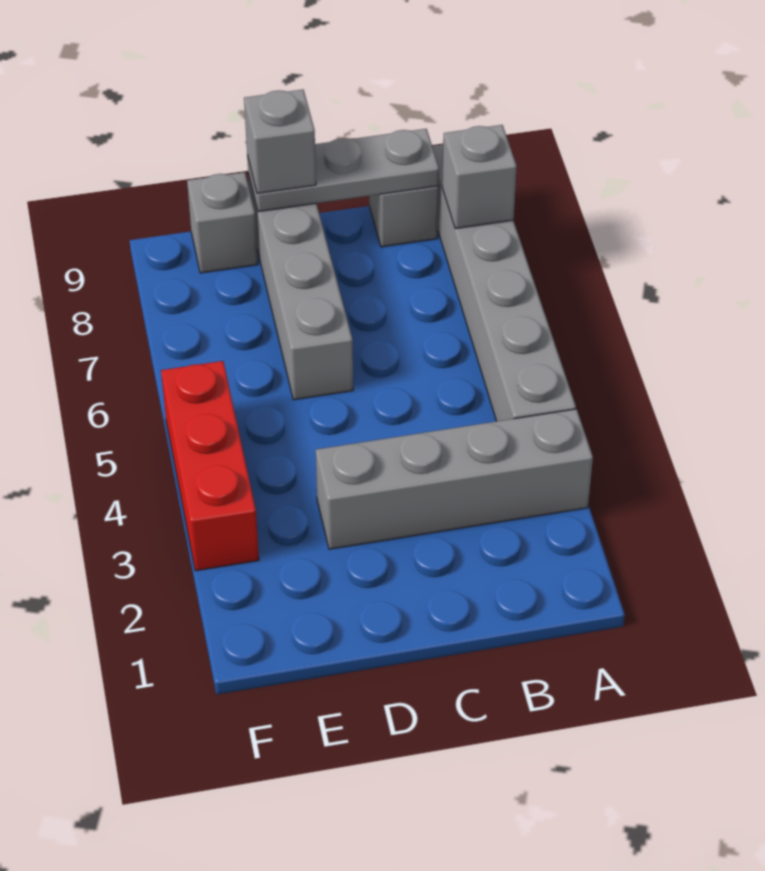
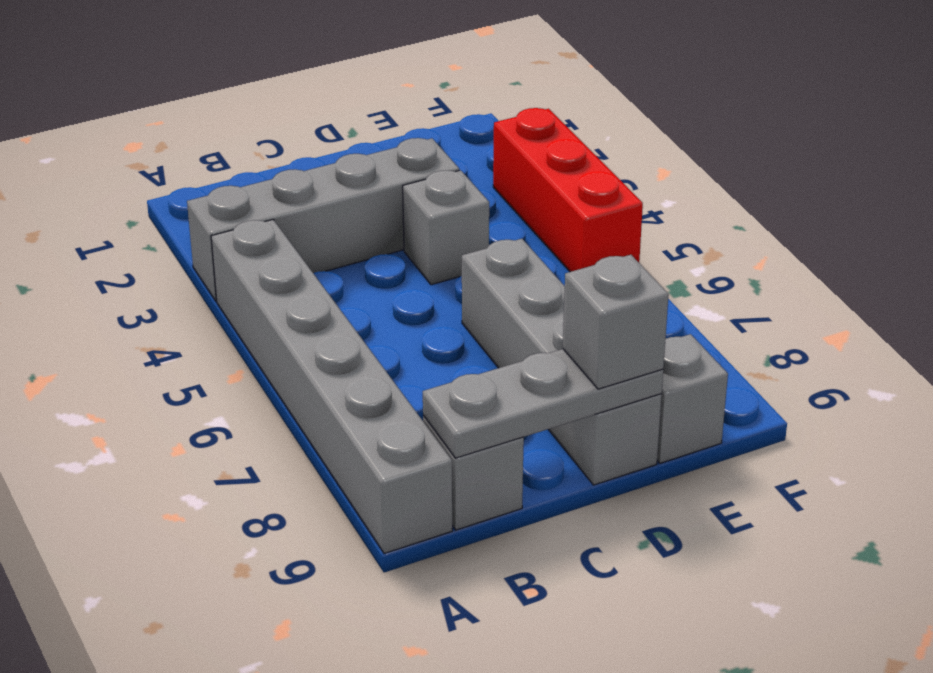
grey brick A8 level 2 -> grey brick D4 level 1

